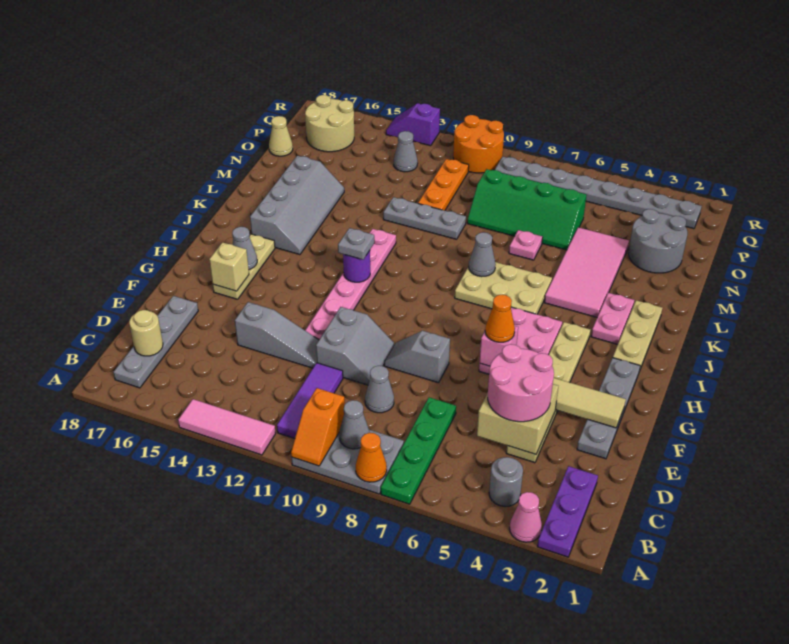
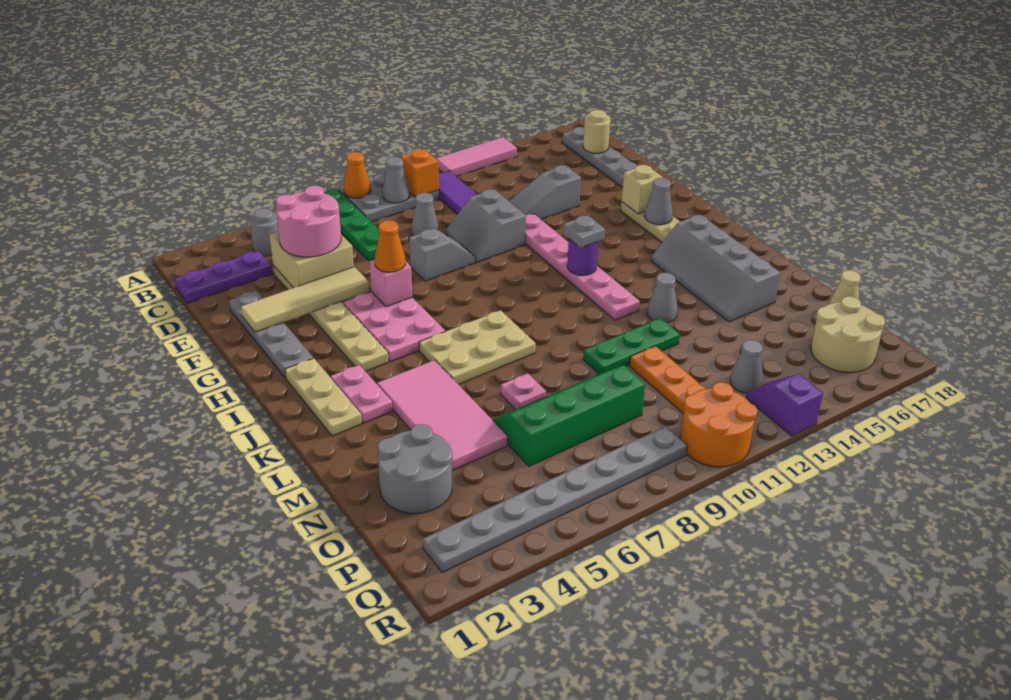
purple plate A2:C2 level 1 -> purple plate C1:C3 level 1
pink cone A3 level 1 -> none
grey cone K8 level 2 -> grey cone L13 level 1
grey plate M10:M12 level 1 -> green plate M10:M12 level 1
purple slope R13:R14 level 1 top 13 -> purple slope Q13:R13 level 1 top R

